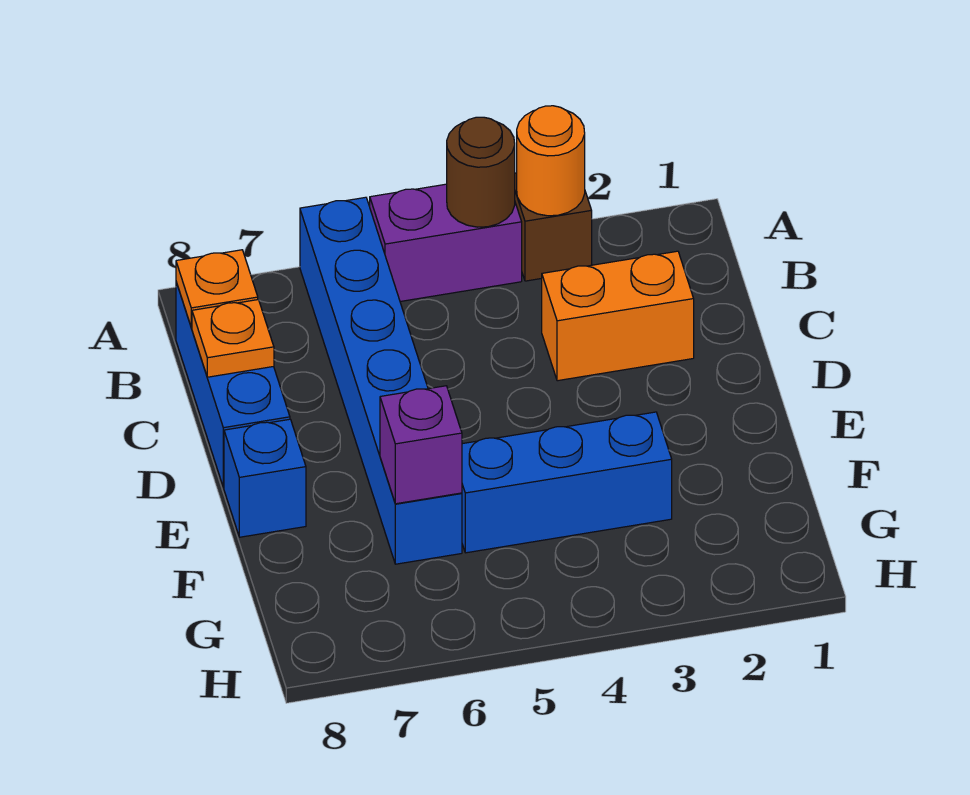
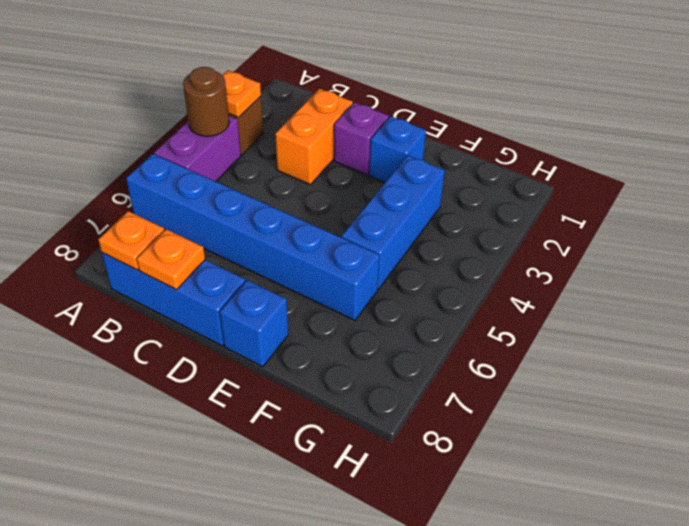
orange round brick A3 level 2 -> orange plate A3 level 2
none -> blue brick E2 level 1
purple brick F6 level 2 -> purple brick D2 level 1

